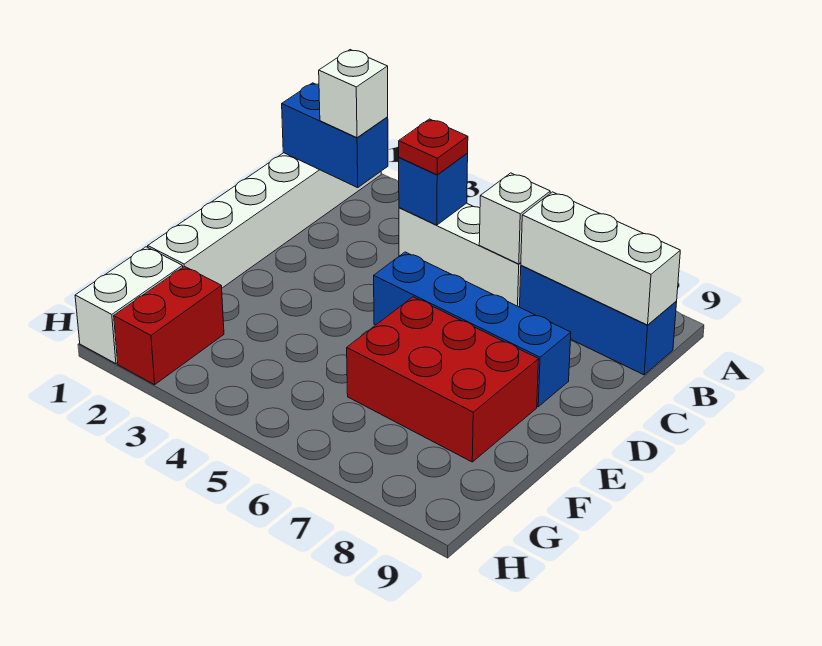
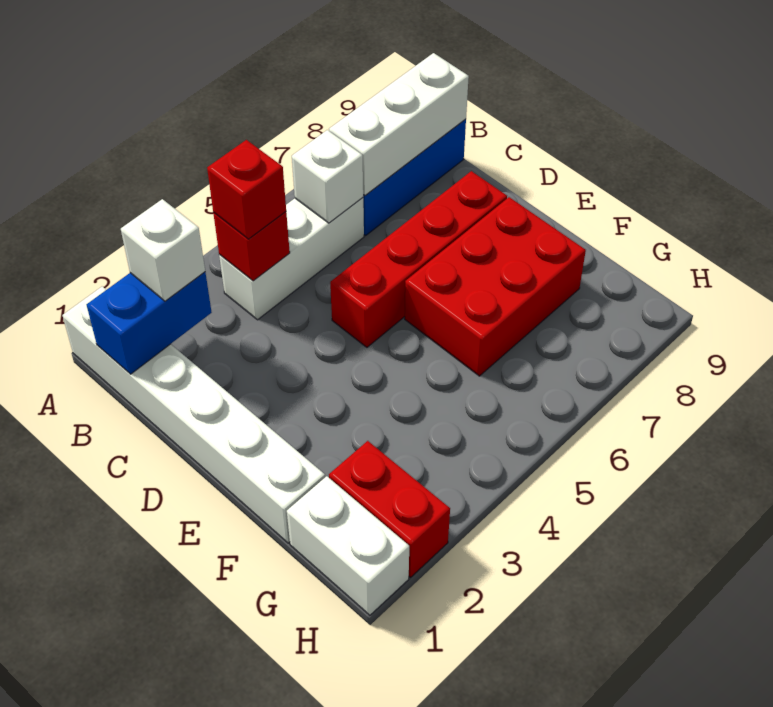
blue brick B4 level 2 -> red brick B4 level 2
red plate B4 level 3 -> red brick B4 level 3
blue brick D5:D8 level 1 -> red brick D5:D8 level 1

